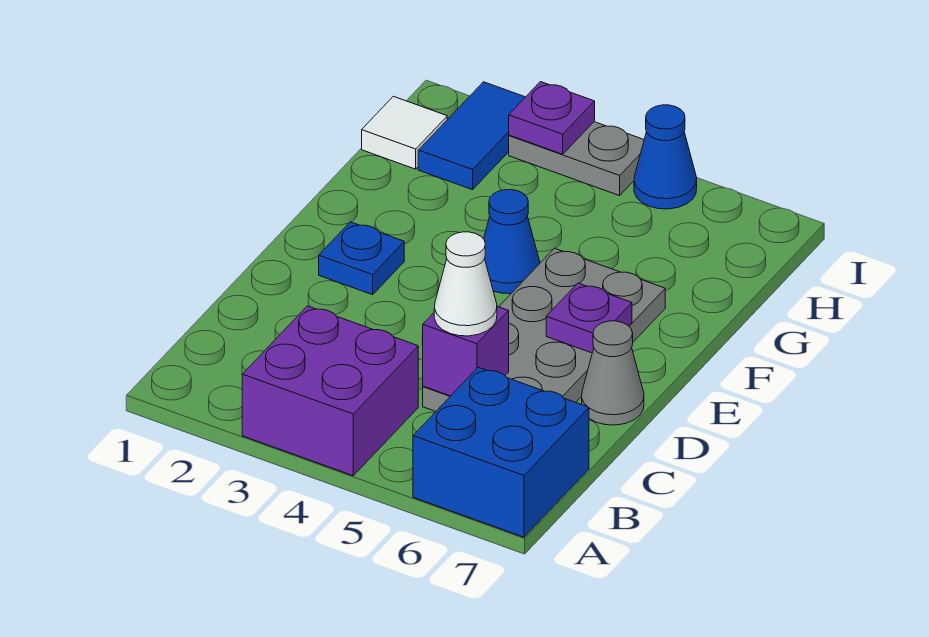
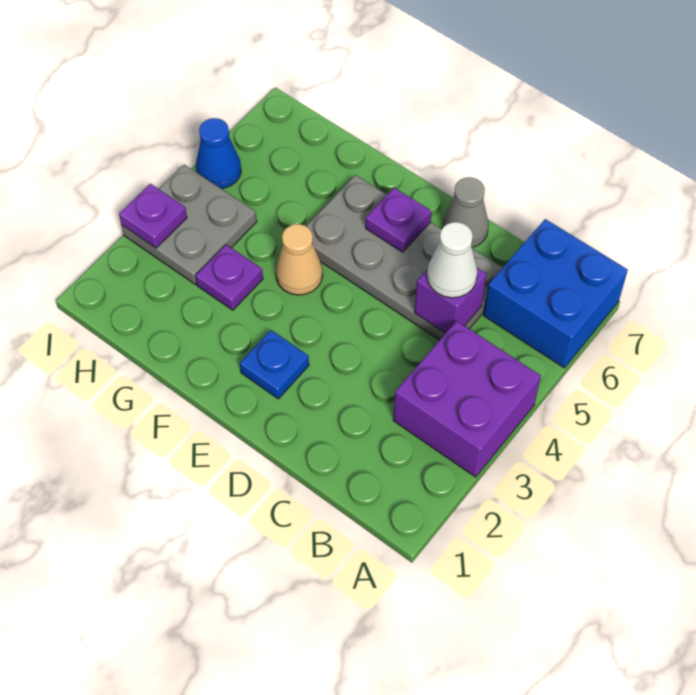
blue cone F4 level 1 -> tan cone F4 level 1
none -> purple plate G3 level 1
white tile H1 level 1 -> none
blue tile H2:I2 level 1 -> none
grey plate I3:I4 level 1 -> grey plate H3:I4 level 1

